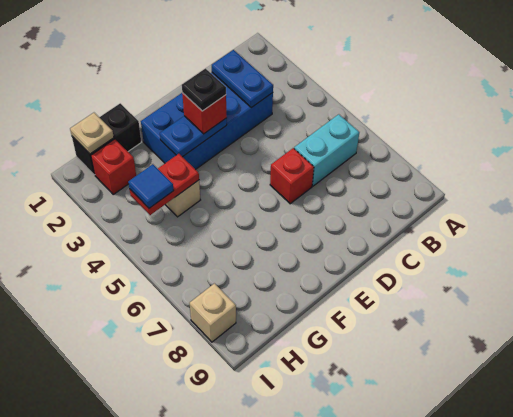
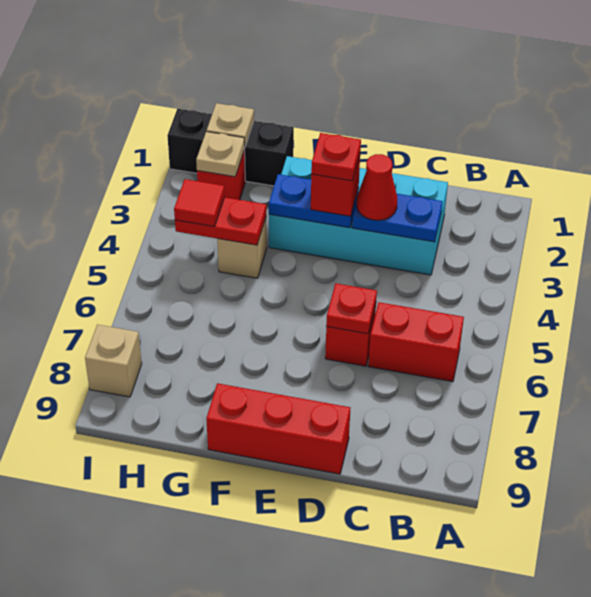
cyan brick B6:C6 level 1 -> red brick B6:C6 level 1
blue brick C2:F3 level 1 -> cyan brick C2:F3 level 1
blue plate C2:C3 level 2 -> blue plate C3:D3 level 2
none -> red cone D3 level 3
none -> red plate D6 level 2
none -> red brick D9:F9 level 1
black plate E3 level 4 -> red plate E3 level 4
black brick G1:H1 level 1 -> black brick G1:I1 level 1
none -> tan plate H2 level 2
blue tile H4 level 3 -> red tile H4 level 3

